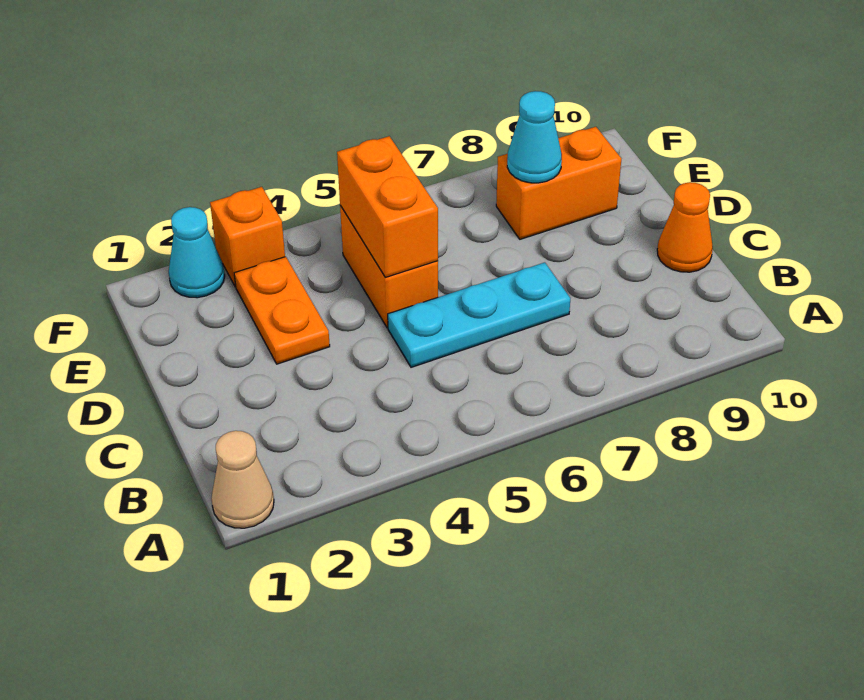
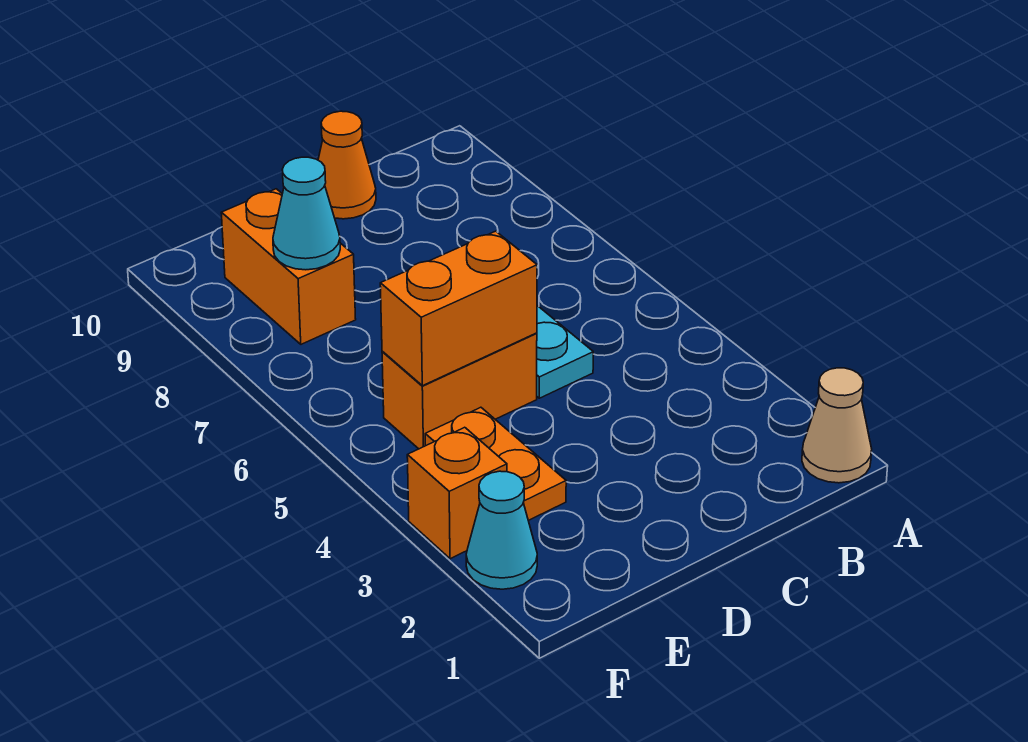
orange plate D3:E3 level 1 -> orange plate E3:E4 level 1

